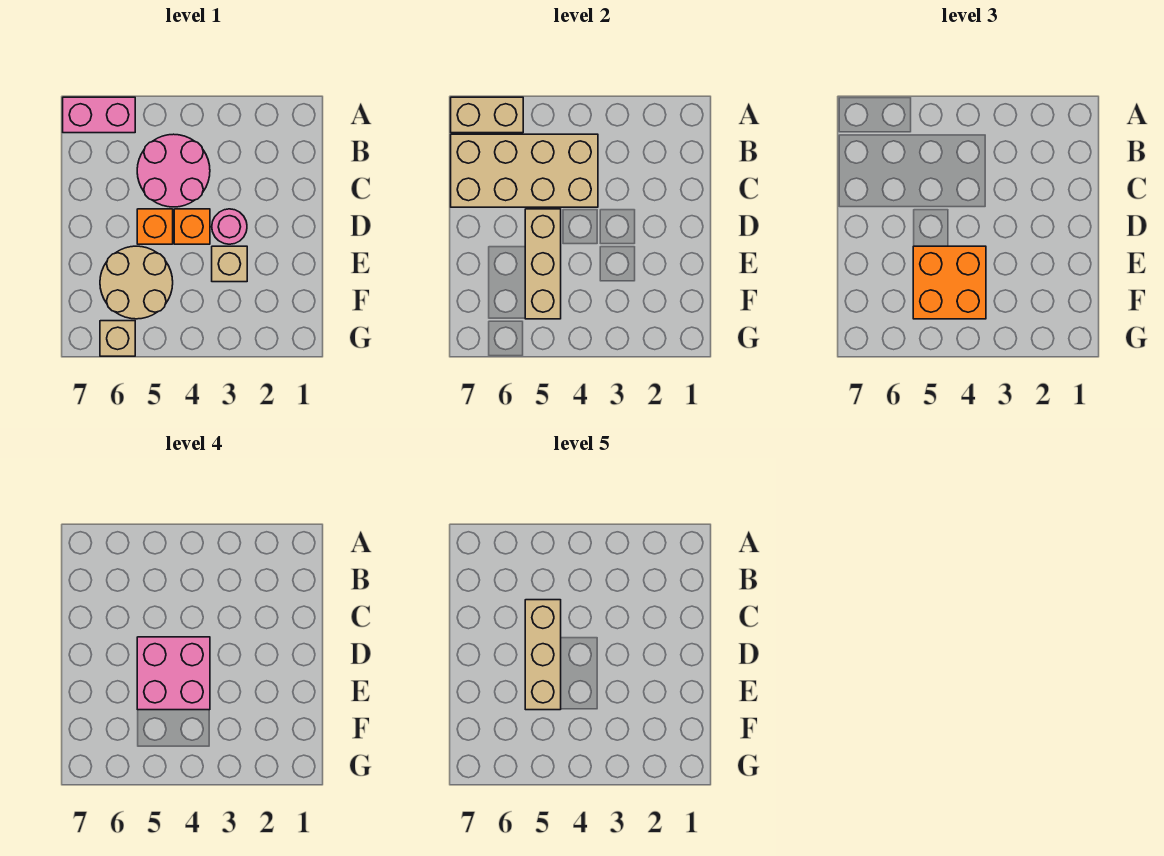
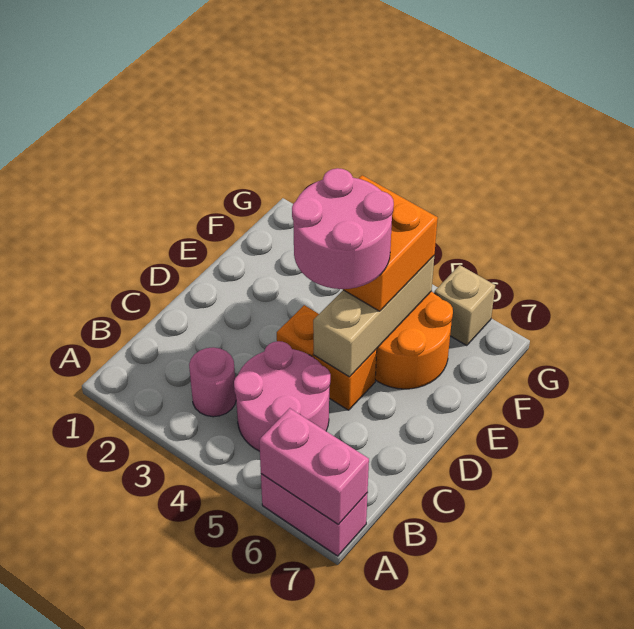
tan brick A6:A7 level 2 -> pink brick A6:A7 level 2
tan brick B4:C7 level 2 -> none
tan brick C5:E5 level 5 -> none
pink round brick D3 level 1 -> pink round brick B3 level 1
pink brick D4:E5 level 4 -> pink round brick D4:E5 level 4
tan brick E3 level 1 -> none
tan round brick E5:F6 level 1 -> orange round brick E5:F6 level 1

